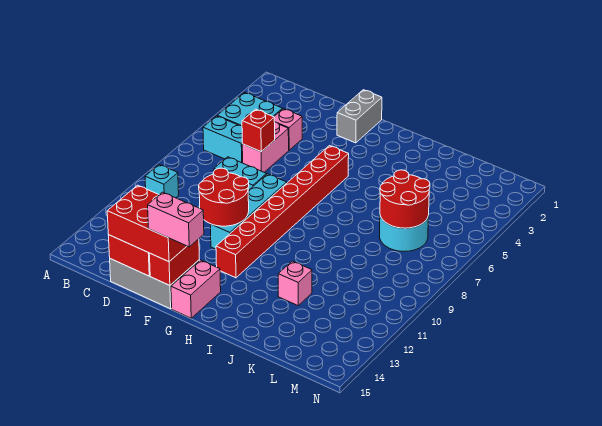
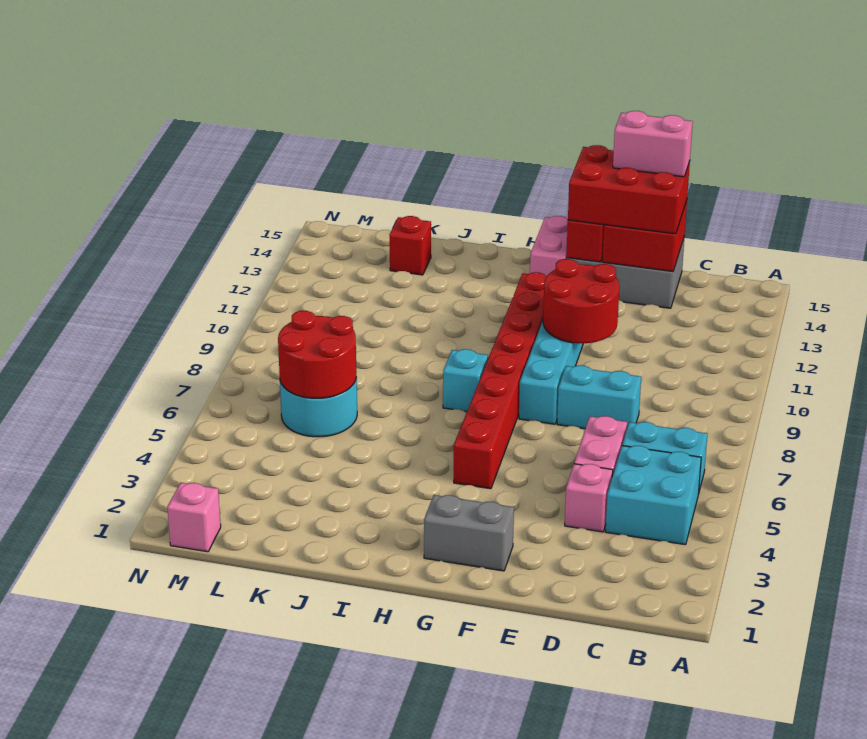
cyan brick B10 level 1 -> cyan brick H8 level 1
red brick D6 level 2 -> red brick K14 level 1
grey brick F1:F2 level 1 -> grey brick F2:G2 level 1
pink brick F15:G15 level 4 -> pink brick D15:E15 level 4
pink brick J12 level 1 -> pink brick M1 level 1

